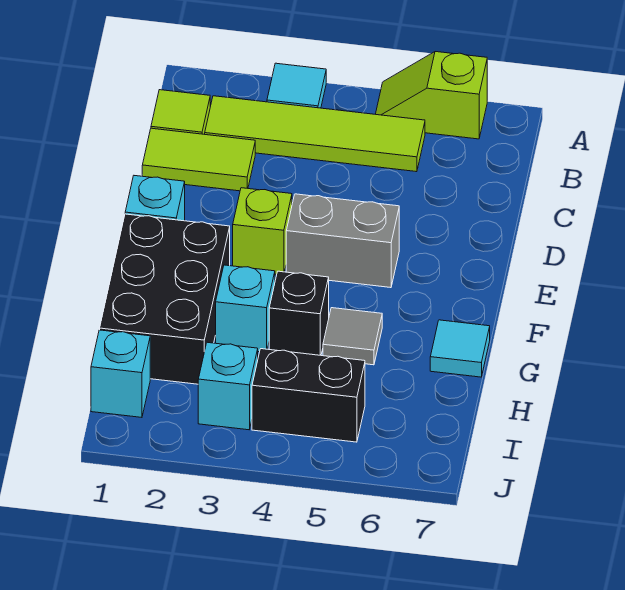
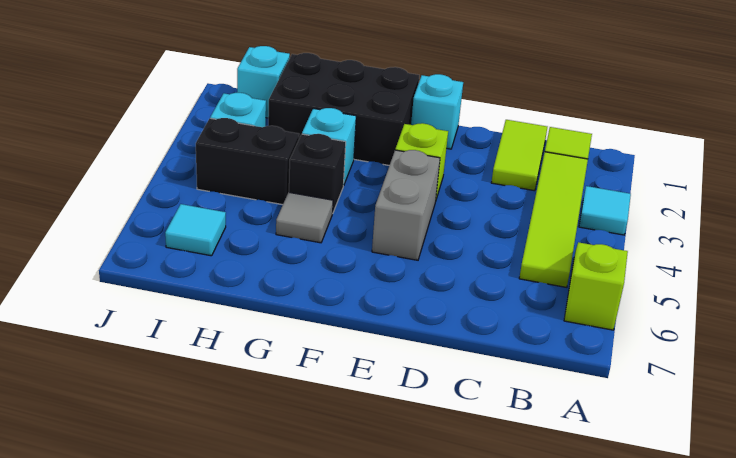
cyan tile G7 level 1 -> cyan tile I6 level 1
black brick I4:I5 level 1 -> black brick H4:I4 level 1

